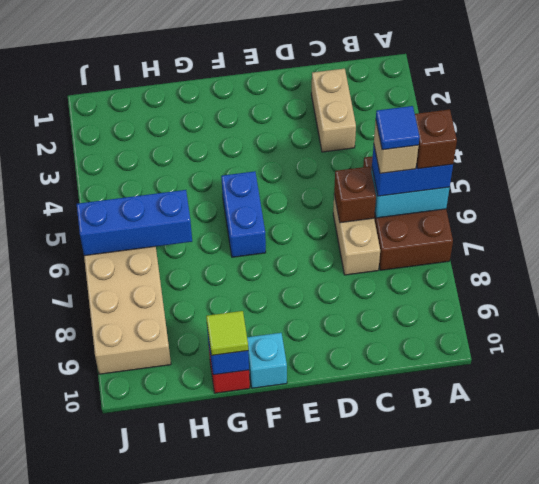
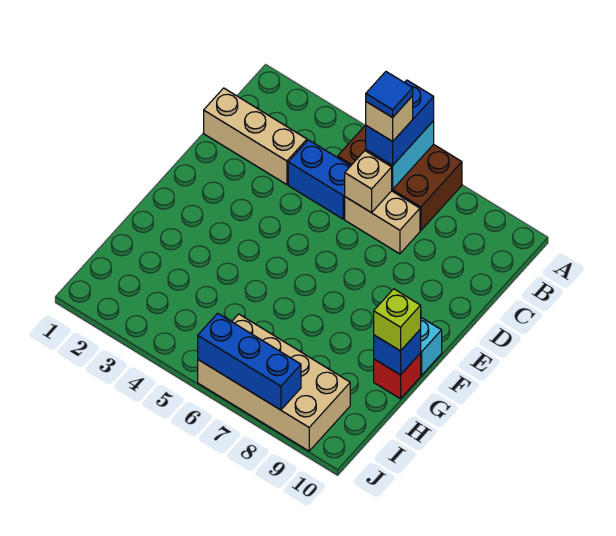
brown brick A6 level 4 -> none
tan brick C2:C3 level 1 -> tan brick C1:C3 level 1
brown brick C6 level 2 -> tan brick C6 level 2
blue brick F5:F6 level 1 -> blue brick C4:C5 level 1
lime tile G10 level 3 -> lime brick G10 level 3
blue brick H6:J6 level 2 -> blue brick J6:J8 level 2

